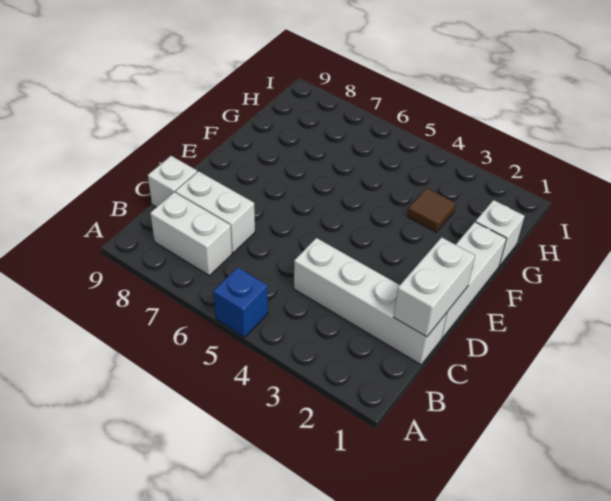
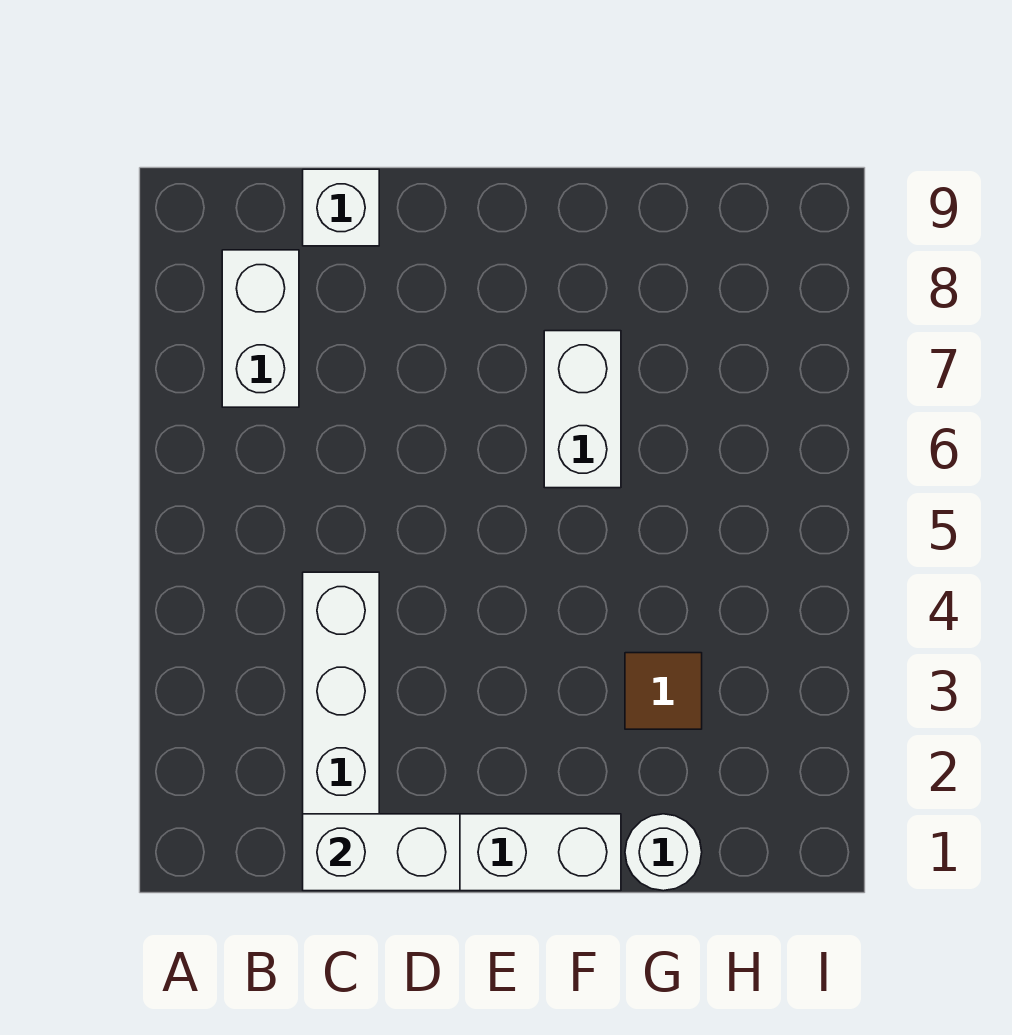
blue brick A5 level 1 -> none
white brick C7:C8 level 1 -> white brick F6:F7 level 1
white brick G1 level 1 -> white round brick G1 level 1

